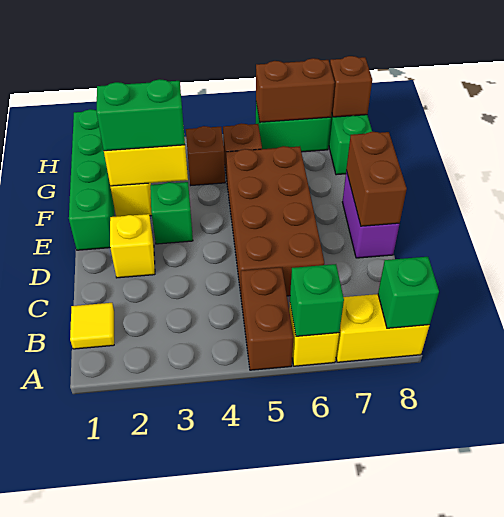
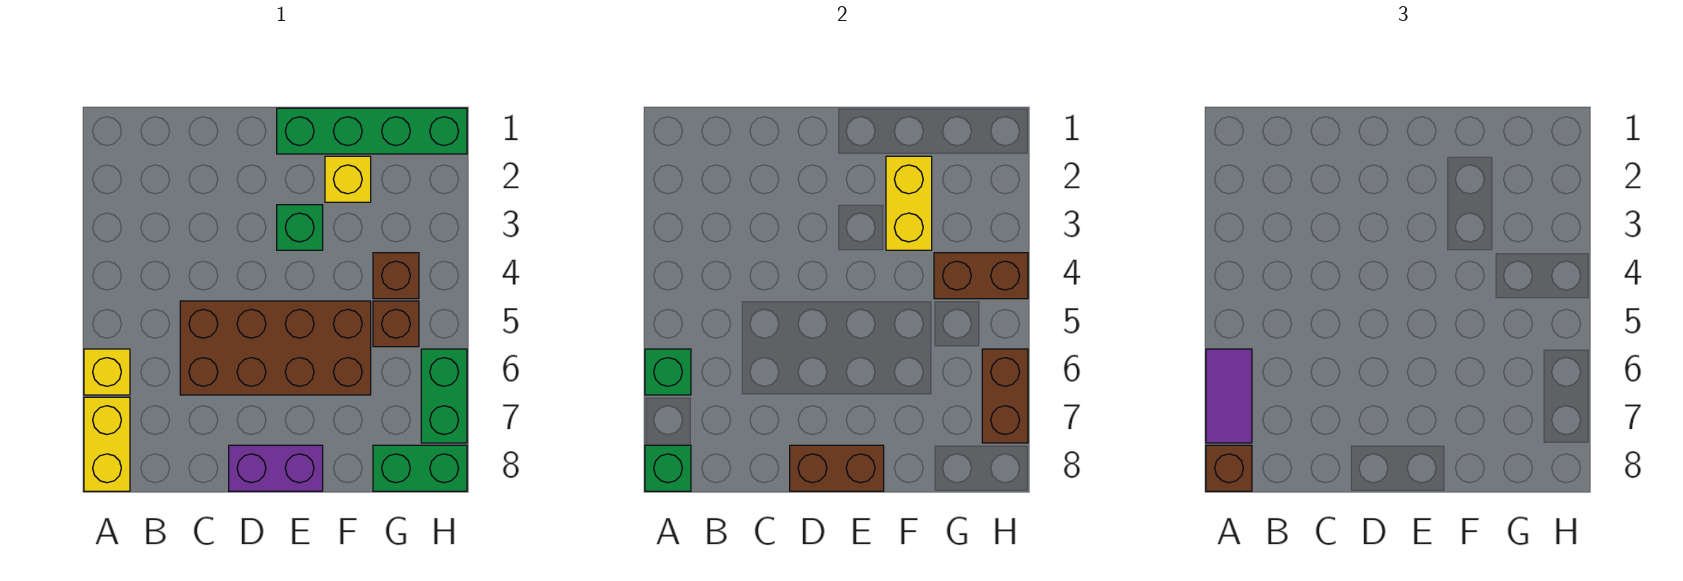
brown brick A5:B5 level 1 -> brown brick G4:H4 level 2
none -> purple tile A6:A7 level 3
yellow tile B1 level 1 -> none
yellow brick D2 level 1 -> none
green brick F2:F3 level 3 -> none
brown brick H8 level 2 -> brown brick A8 level 3

